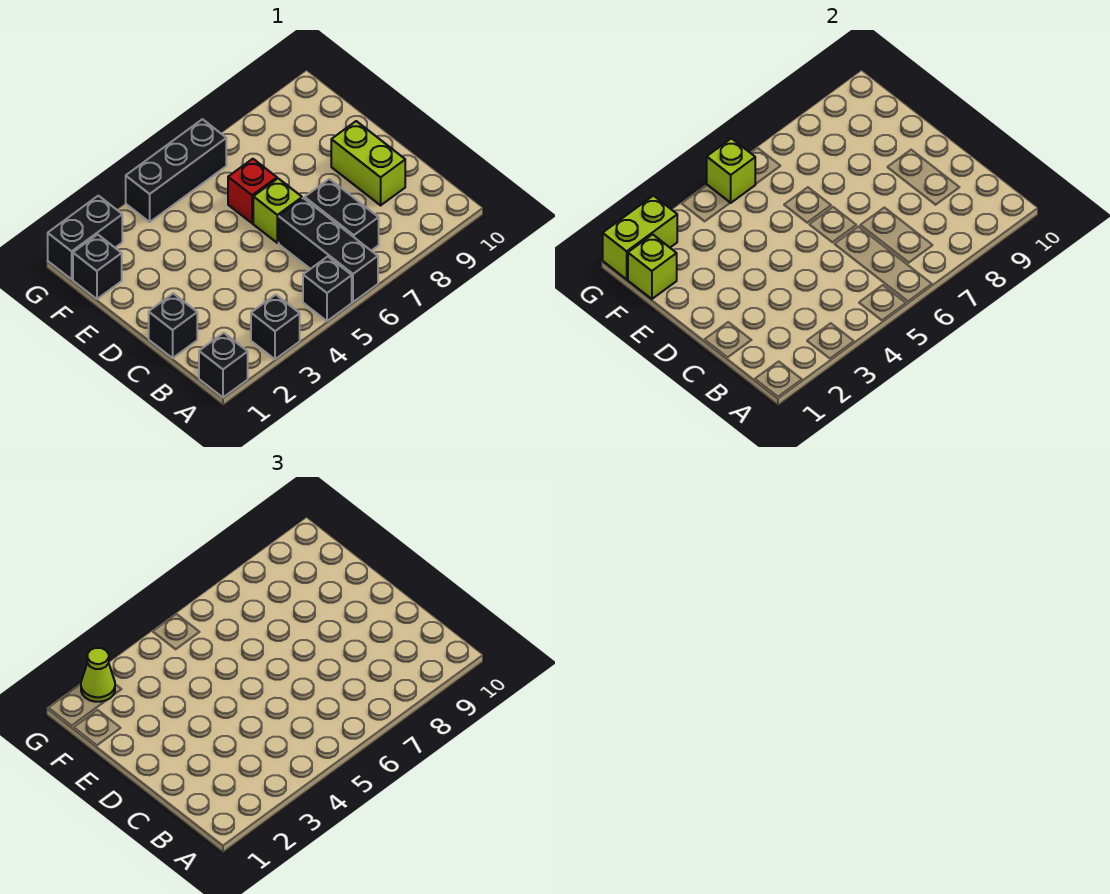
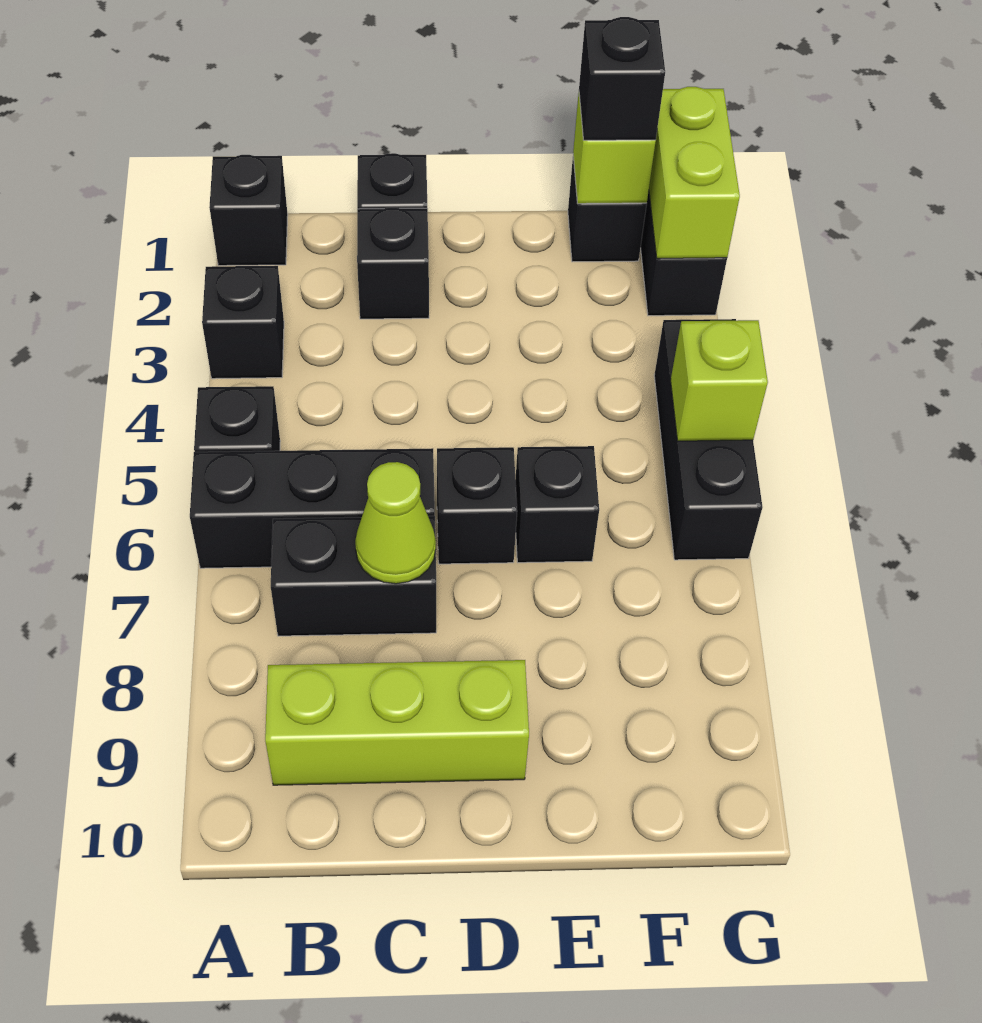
none -> black brick C2 level 1
lime brick C9:D9 level 1 -> lime brick B9:D9 level 1
lime brick D6 level 1 -> black brick D6 level 1
red brick E6 level 1 -> black brick E6 level 1
none -> black brick F1 level 3
lime cone G2 level 3 -> lime cone C7 level 2

